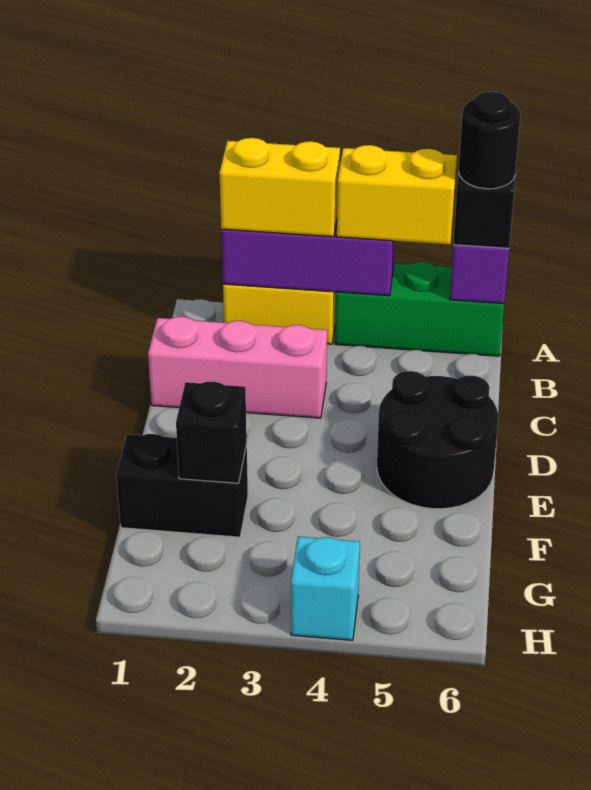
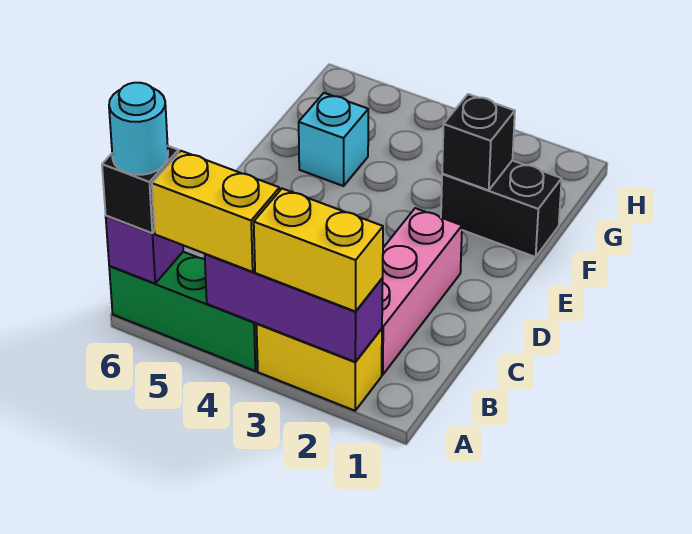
black round brick A6 level 4 -> cyan round brick A6 level 4
pink brick C1:C3 level 1 -> pink brick B2:D2 level 1
black round brick D5:E6 level 1 -> none
cyan brick H4 level 1 -> cyan brick F5 level 1

